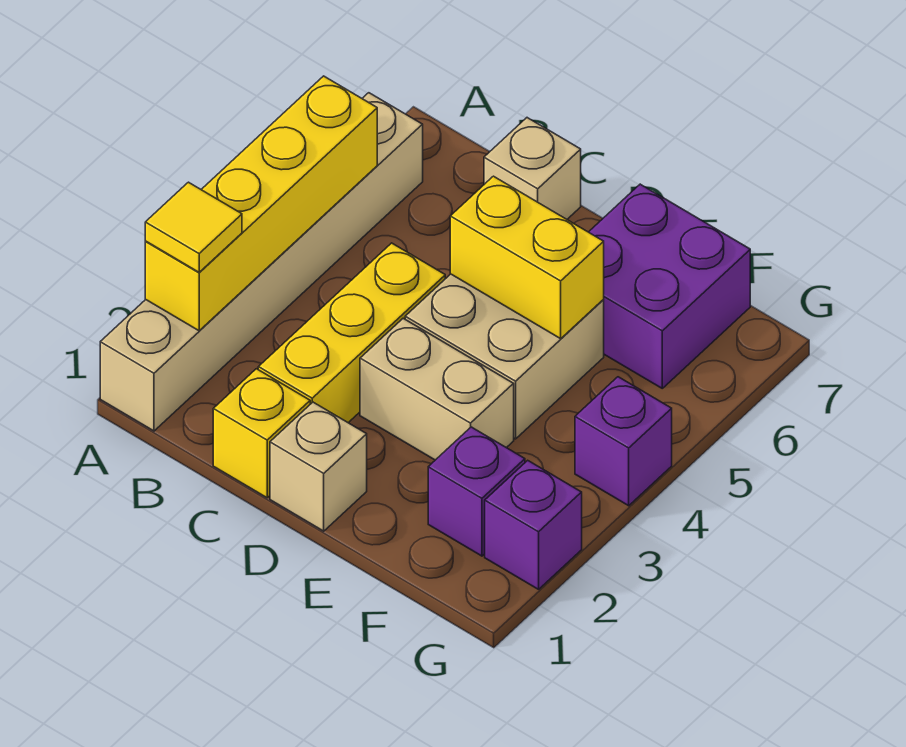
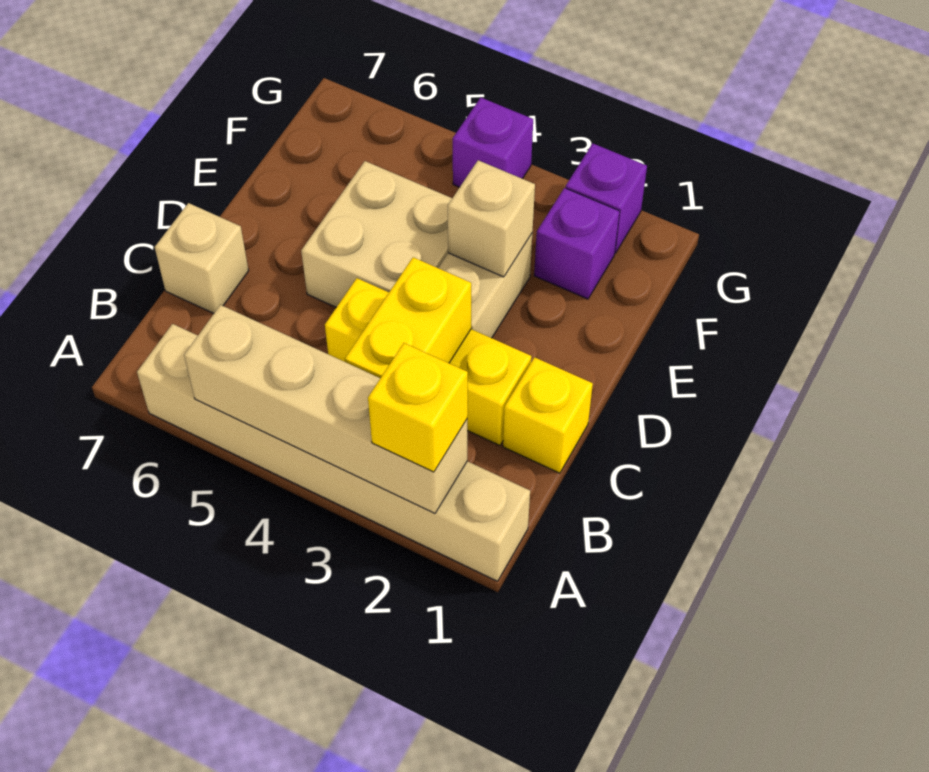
yellow brick A2:A5 level 2 -> tan brick A2:A5 level 2
yellow tile A2 level 3 -> yellow brick A2 level 3
tan brick D1 level 1 -> tan brick E3 level 2
yellow brick D5:E5 level 2 -> yellow brick B3:C3 level 2
purple brick E6:F7 level 1 -> none

